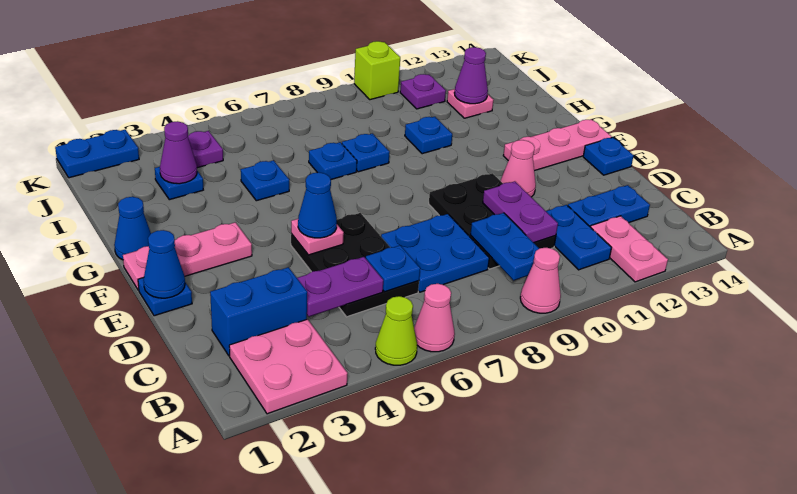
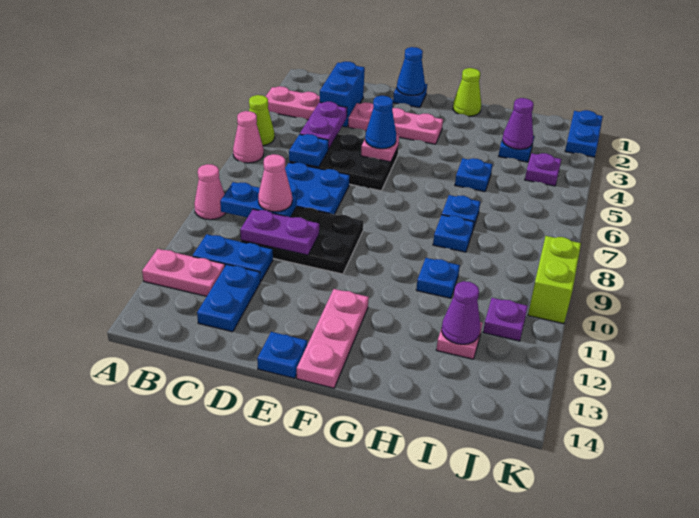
pink plate A2:B3 level 1 -> pink plate A3:B3 level 1
pink cone E11 level 1 -> pink cone C9 level 3
pink plate F1:F3 level 1 -> pink plate D3:F3 level 1
blue cone G1 level 1 -> lime cone G1 level 1
lime brick K10 level 1 -> lime brick K9:K10 level 1

